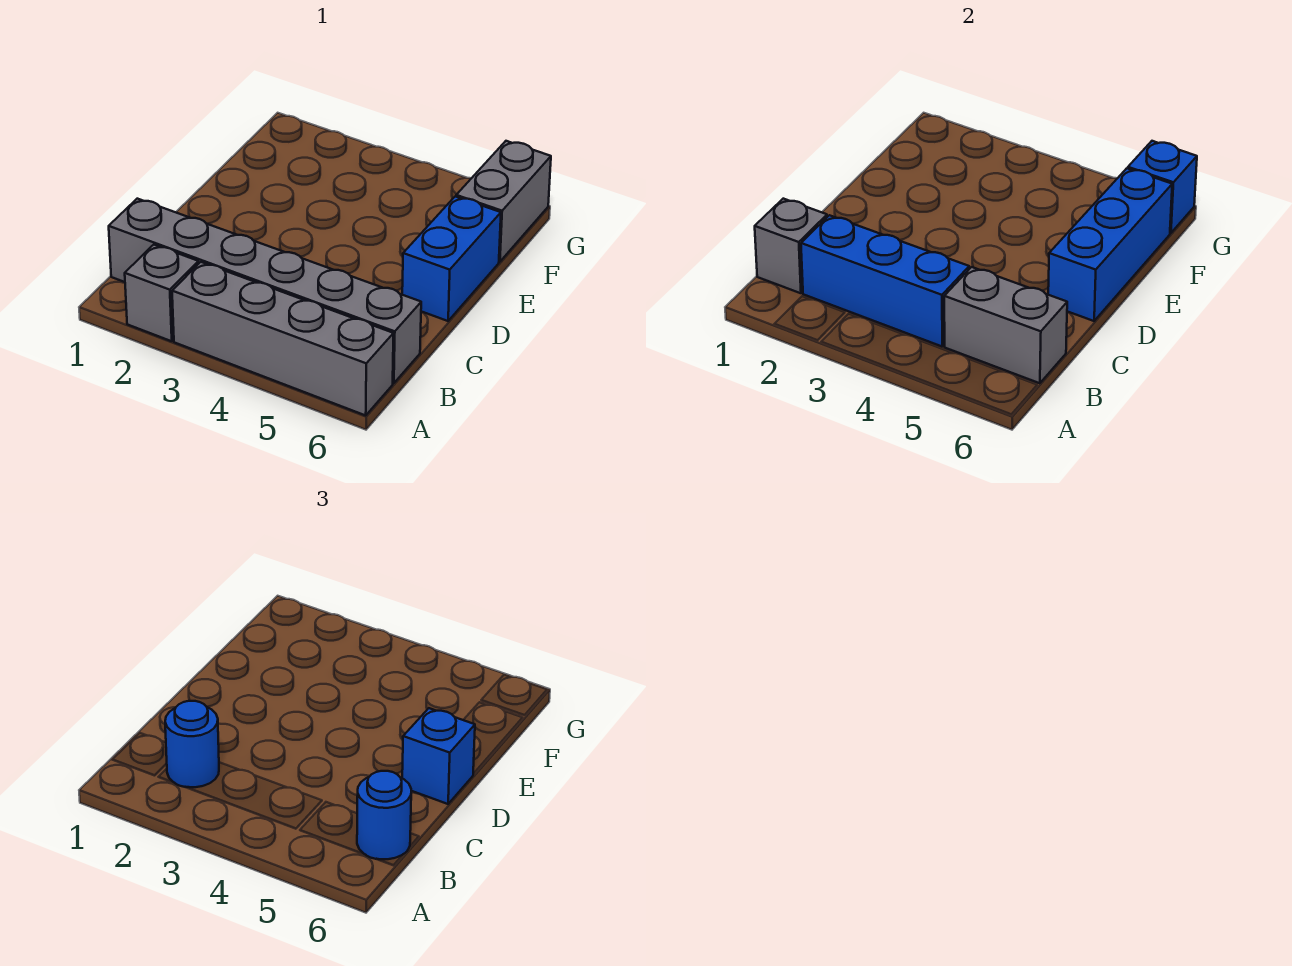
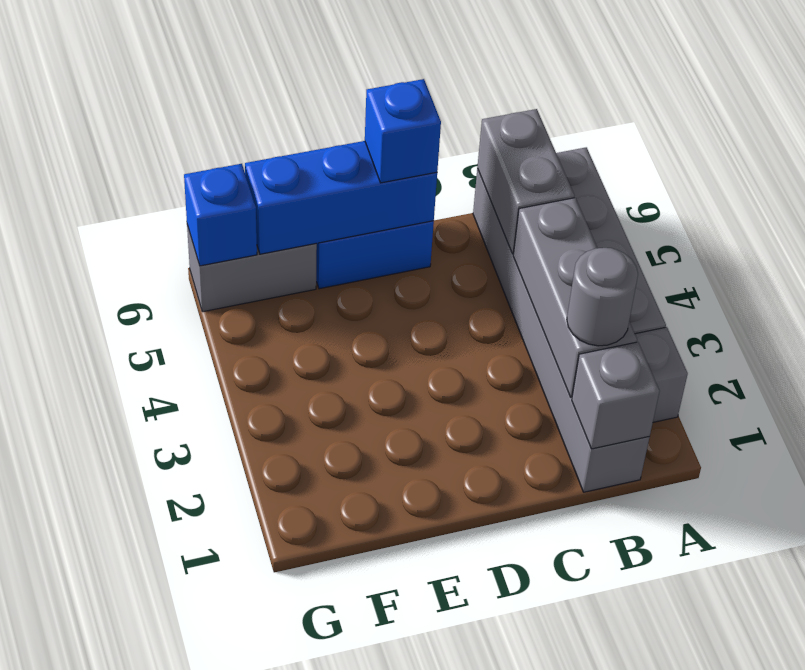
blue brick B2:B4 level 2 -> grey brick B2:B4 level 2
blue round brick B2 level 3 -> grey round brick B2 level 3
blue round brick B6 level 3 -> none

